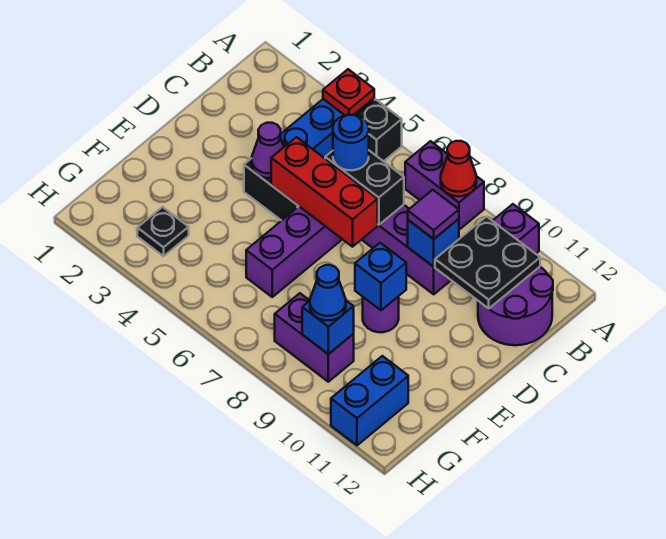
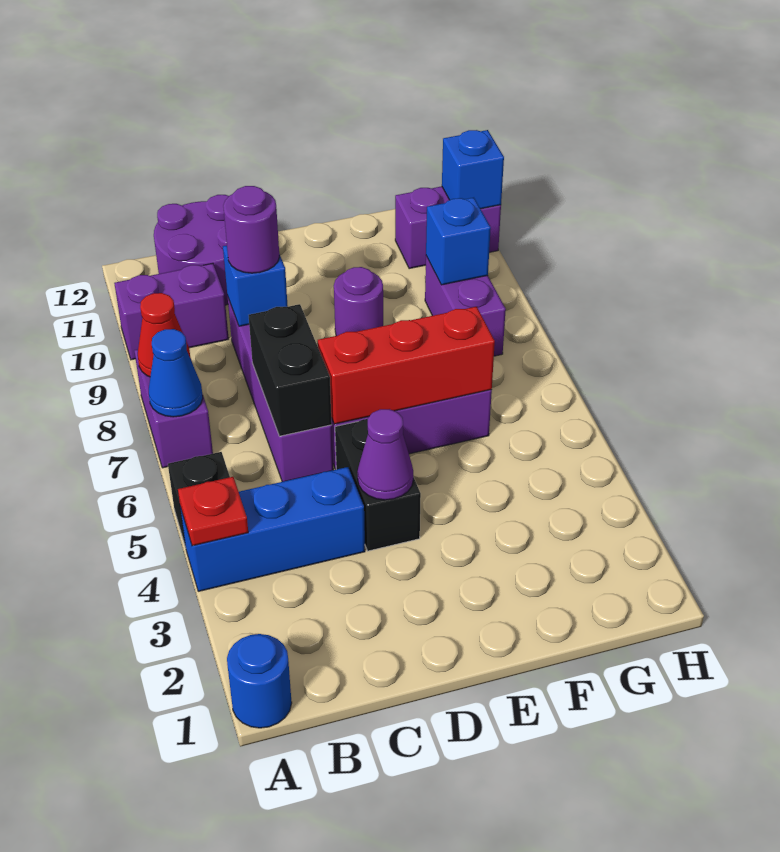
black plate B10:C11 level 2 -> none
blue round brick C6 level 3 -> blue round brick A1 level 1
purple tile C9 level 3 -> purple round brick C9 level 3
red brick D5:D7 level 2 -> red brick D6:F6 level 2
blue brick E9 level 2 -> blue brick H11 level 2
black plate G3 level 1 -> none
blue cone G9 level 3 -> blue cone A7 level 2
blue brick G11:H11 level 1 -> purple brick G11:H11 level 1

